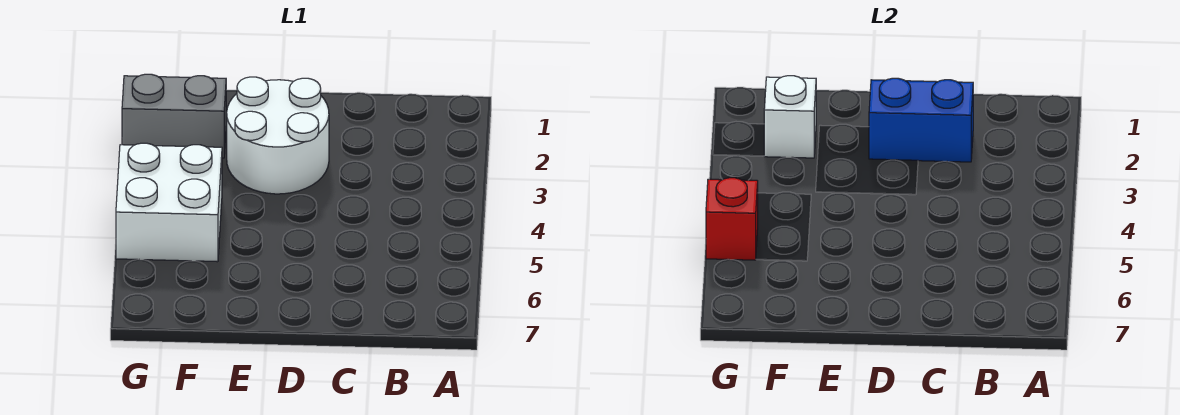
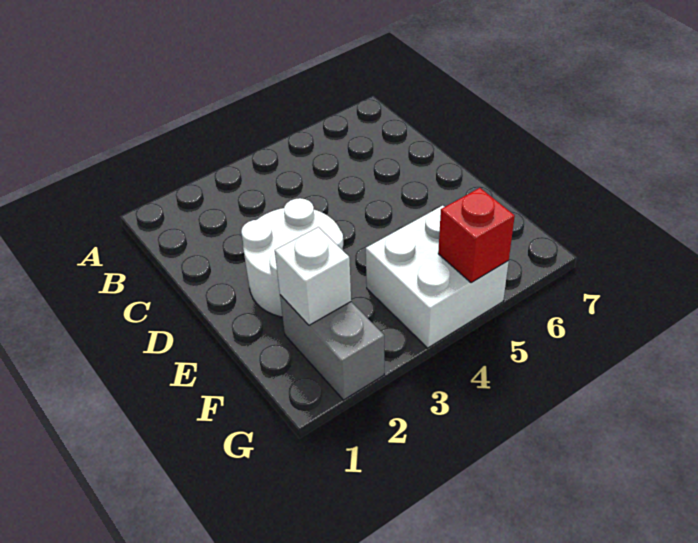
blue brick C2:D2 level 2 -> none

